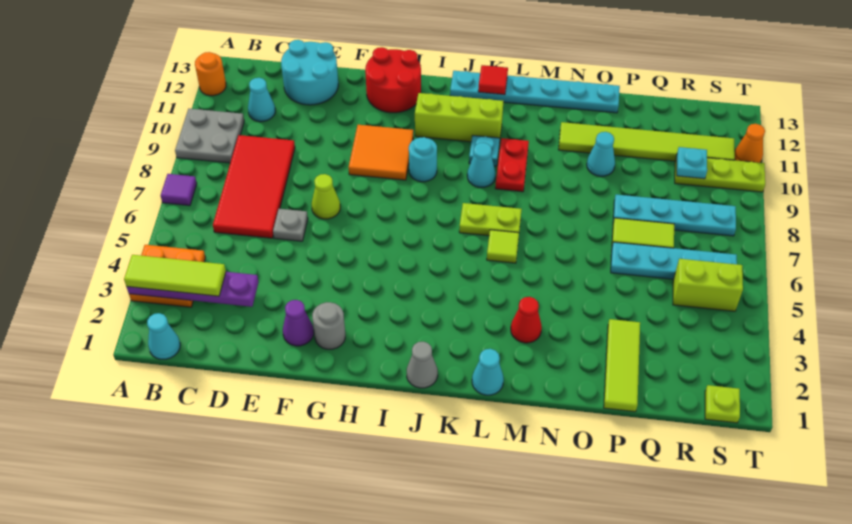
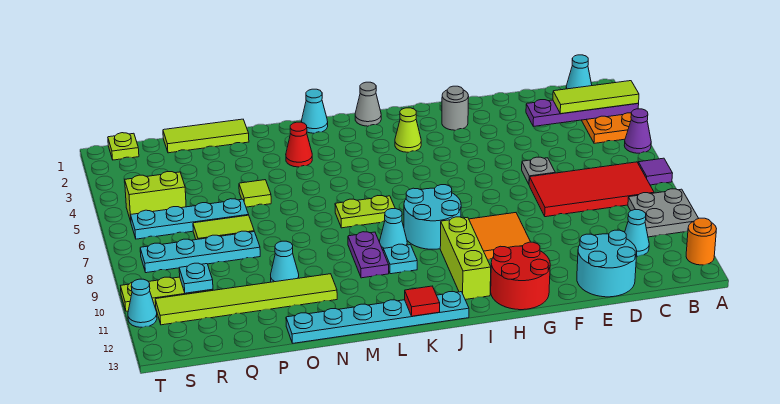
red tile C6:D9 level 1 -> red tile B7:E8 level 1
purple cone F2 level 1 -> purple cone A5 level 1
lime cone F7 level 1 -> lime cone I3 level 1
cyan round brick I9 level 1 -> cyan round brick I8:J9 level 1
lime brick I11:K11 level 1 -> lime brick I10:I12 level 1
lime tile L6 level 1 -> lime tile O5 level 1
red plate L9:L10 level 1 -> purple plate L9:L10 level 1
lime tile P1:P3 level 1 -> lime tile O1:Q1 level 1
orange cone T11 level 1 -> cyan cone T11 level 1

